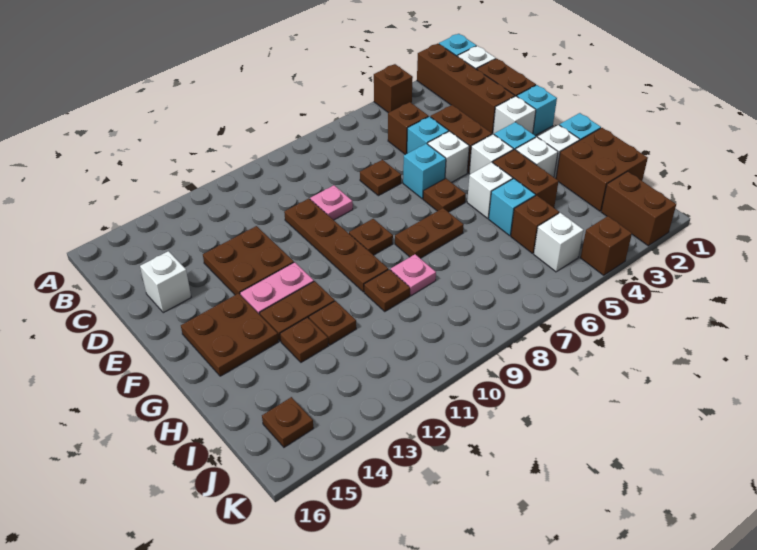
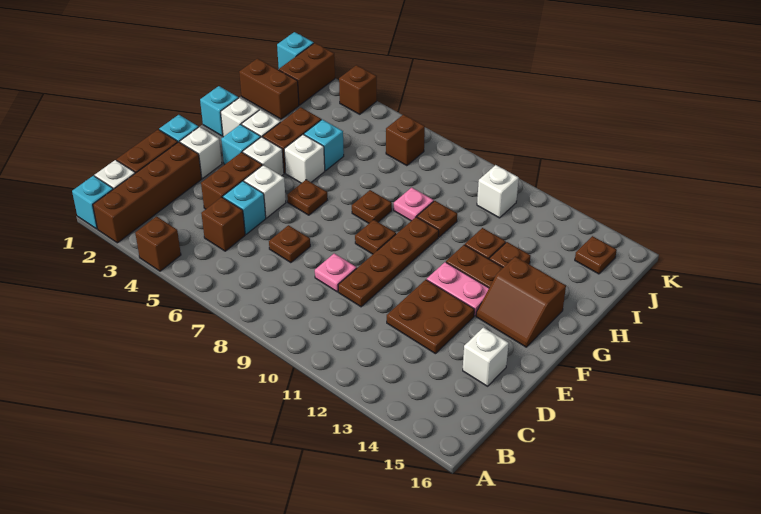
cyan brick E6 level 1 -> cyan brick K1 level 1
brown plate F14:G15 level 1 -> brown slope F14:G15 level 1 top G
brown plate G7:G8 level 1 -> brown plate G8 level 1
brown brick H1:I2 level 1 -> brown brick I1:I2 level 1
brown brick I5 level 1 -> brown brick J7 level 1
white brick J5 level 1 -> white brick J11 level 1

